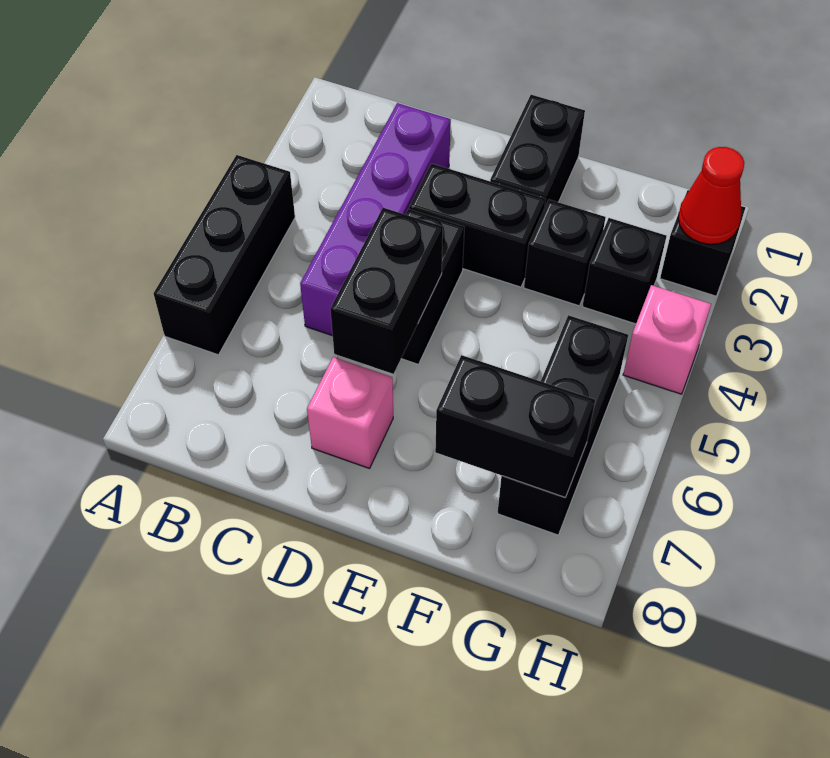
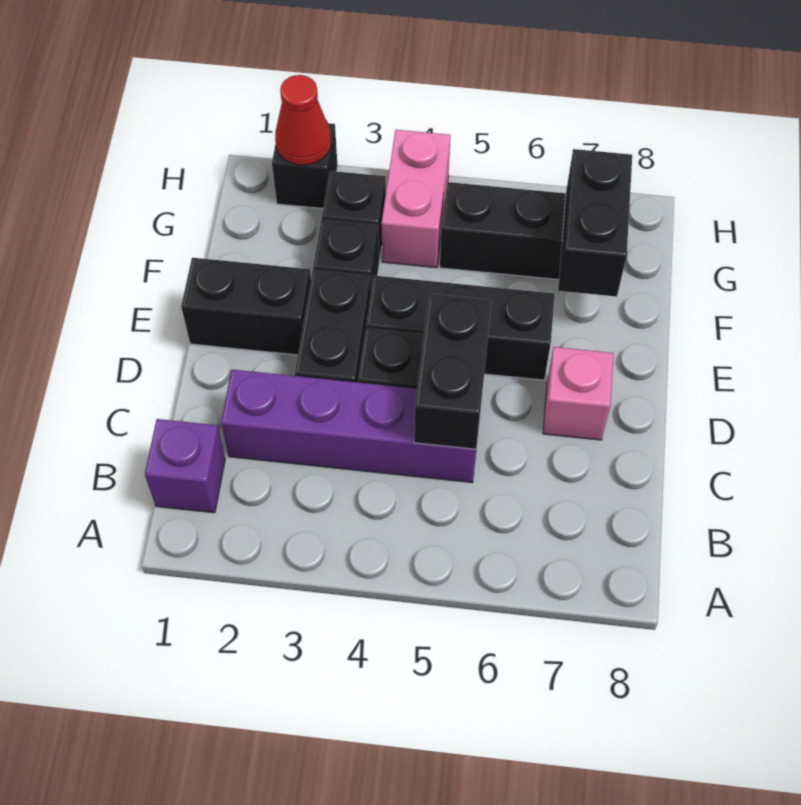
black brick A4:A6 level 1 -> black brick E4:E6 level 1
none -> purple brick B1 level 1
black brick D5:D6 level 2 -> black brick C5:D5 level 2
pink brick H4 level 1 -> pink brick G4:H4 level 1

